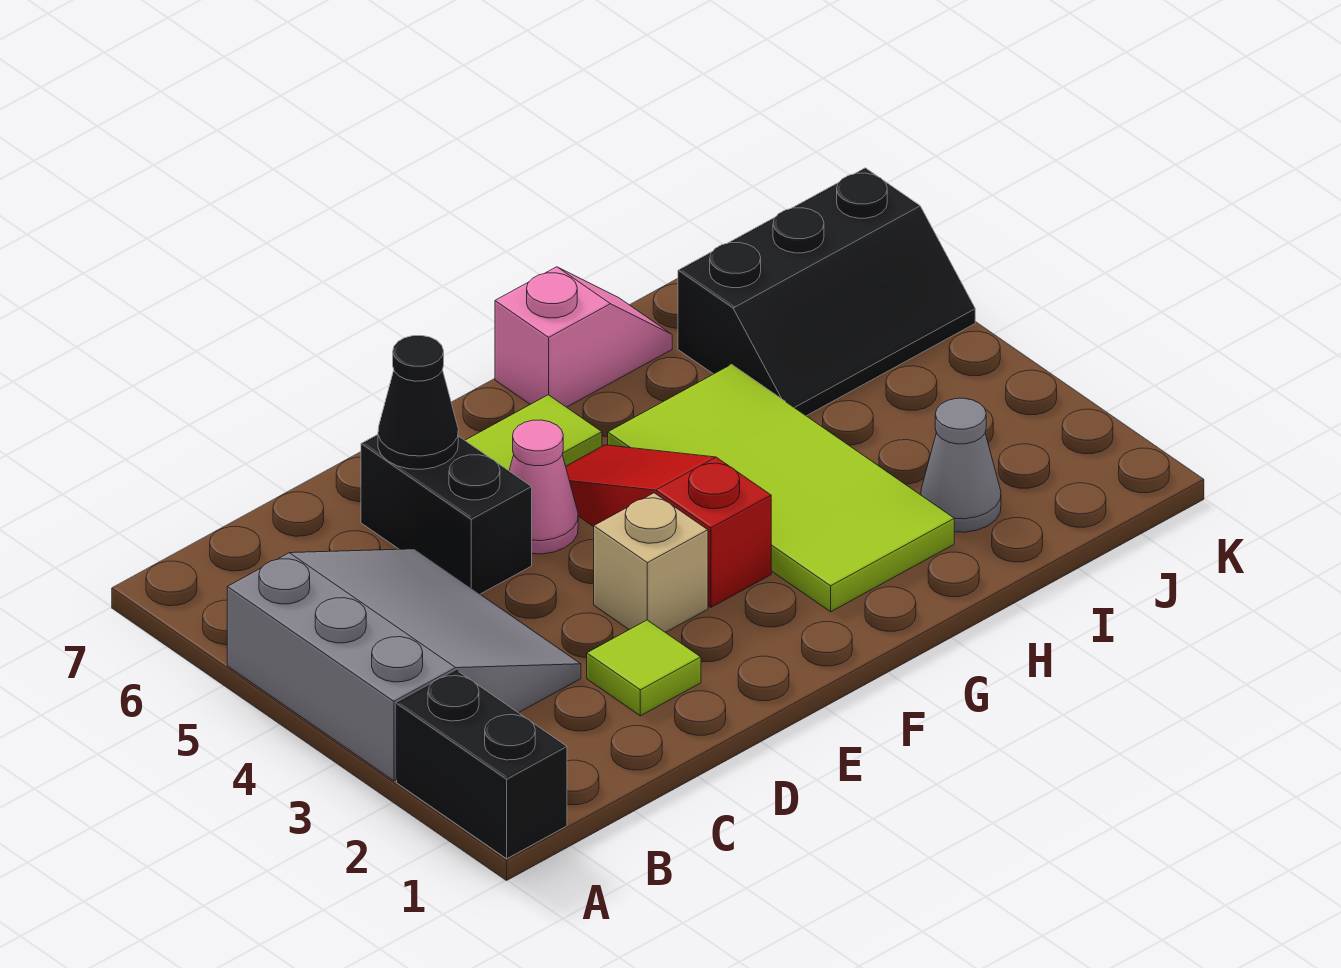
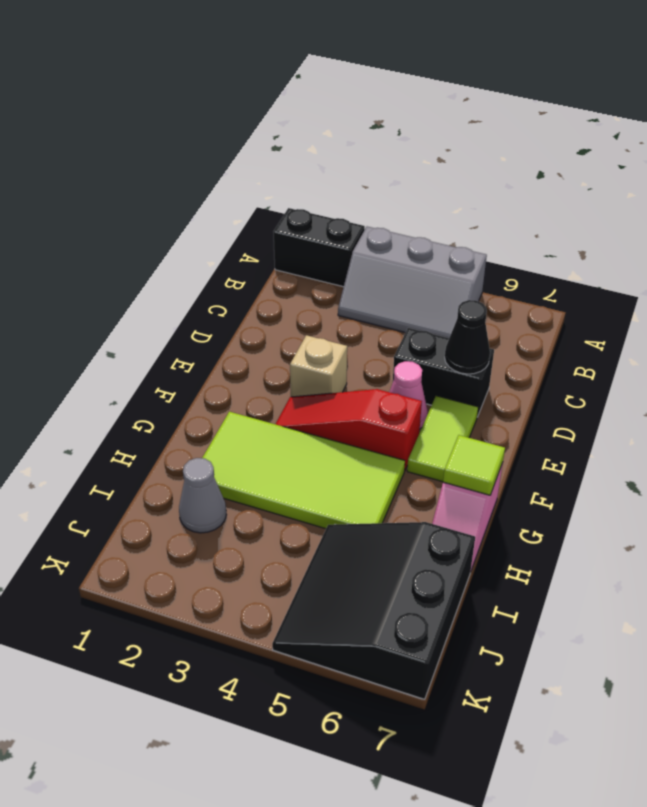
grey slope A3:C5 level 1 top A -> grey slope A3:B5 level 1 top A
lime tile D2 level 1 -> lime tile G7 level 2
red slope F3:F5 level 1 top 3 -> red slope F3:F5 level 1 top 5
black slope I5:K6 level 1 top 6 -> black slope I5:K7 level 1 top 7

